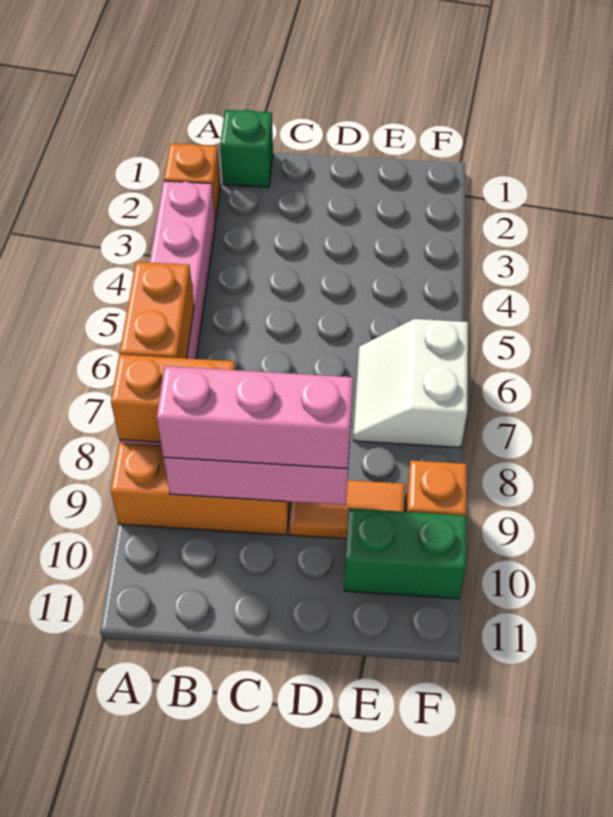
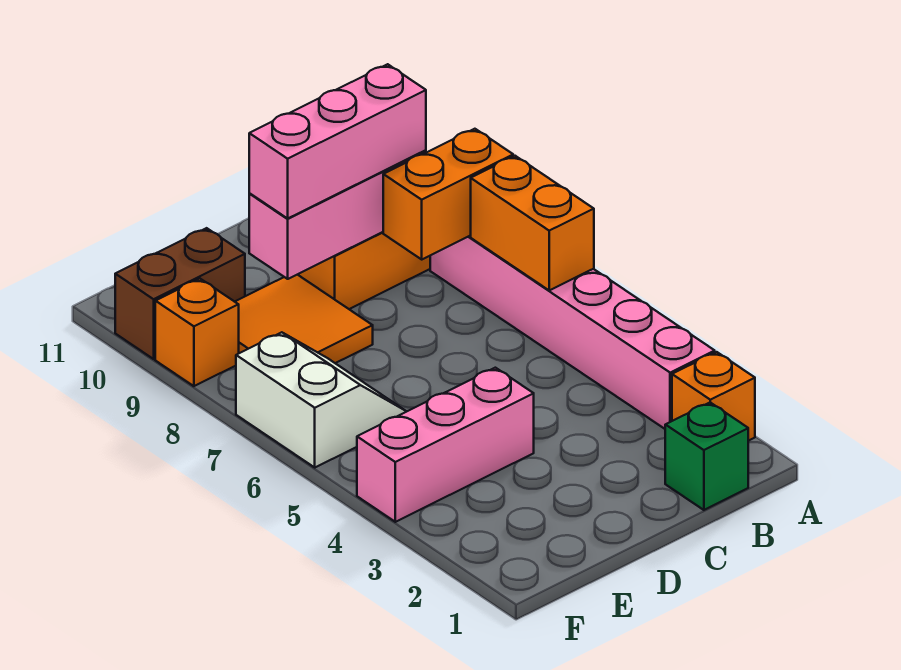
none -> pink brick D4:F4 level 1
orange tile D9:E9 level 1 -> orange tile D8:E9 level 1
green brick E10:F10 level 1 -> brown brick E10:F10 level 1

